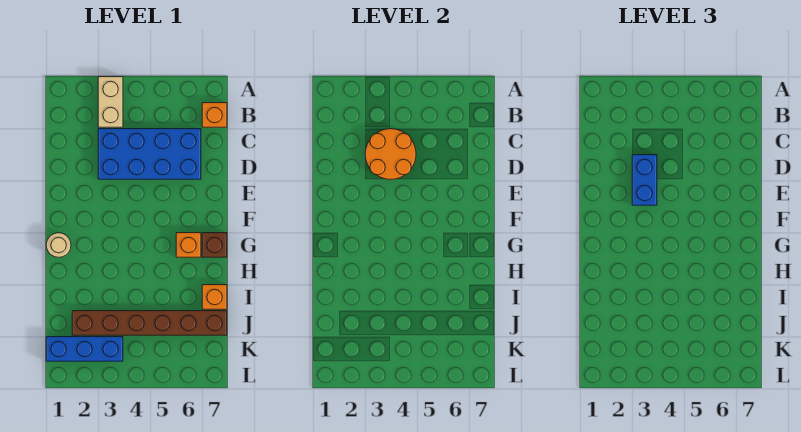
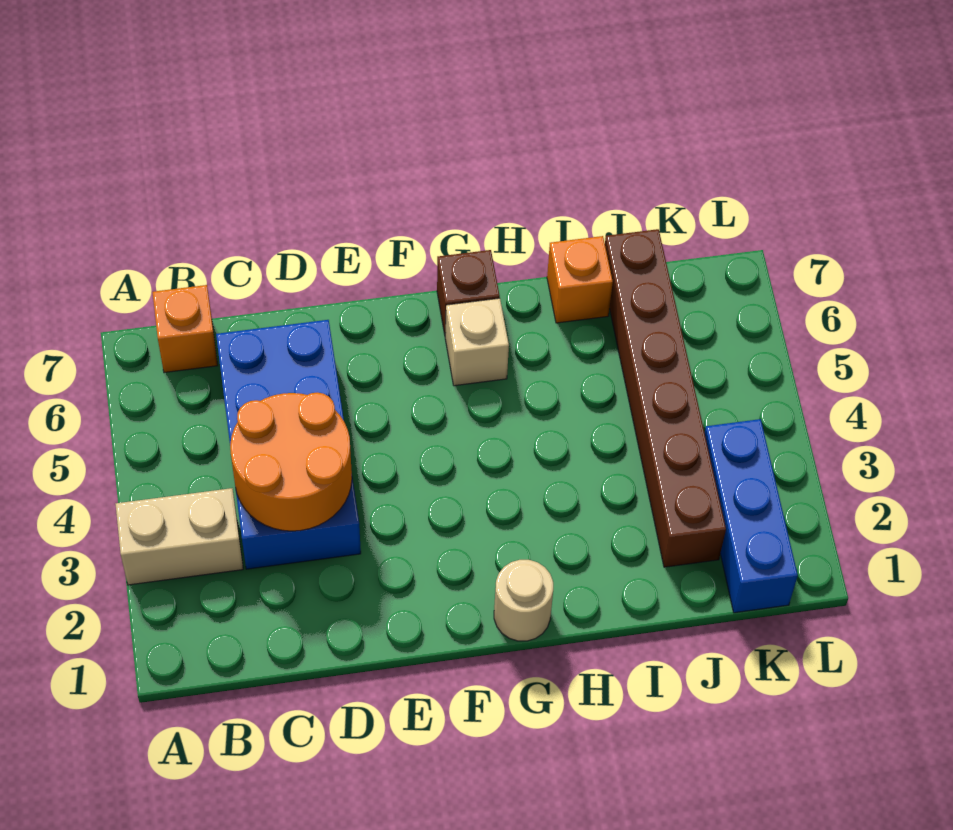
blue brick D3:E3 level 3 -> none
orange brick G6 level 1 -> tan brick G6 level 1

